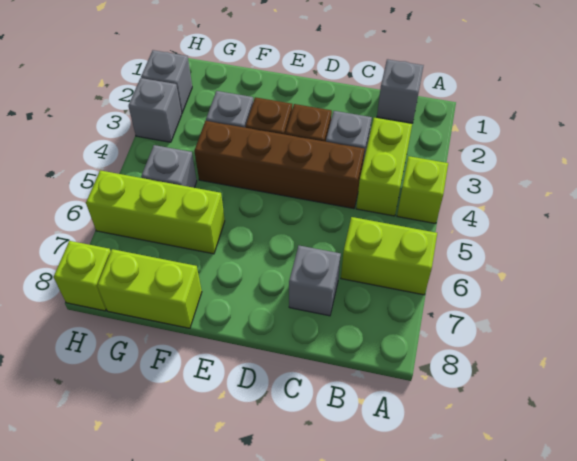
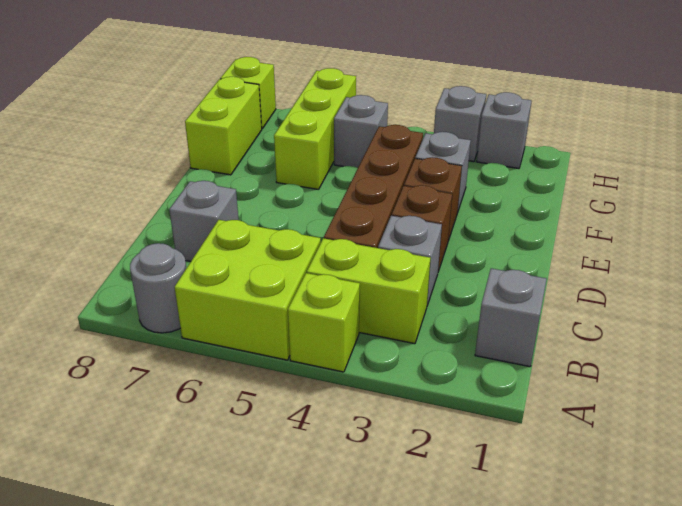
lime brick A6:B6 level 1 -> lime brick A5:B6 level 1
none -> grey round brick A7 level 1

